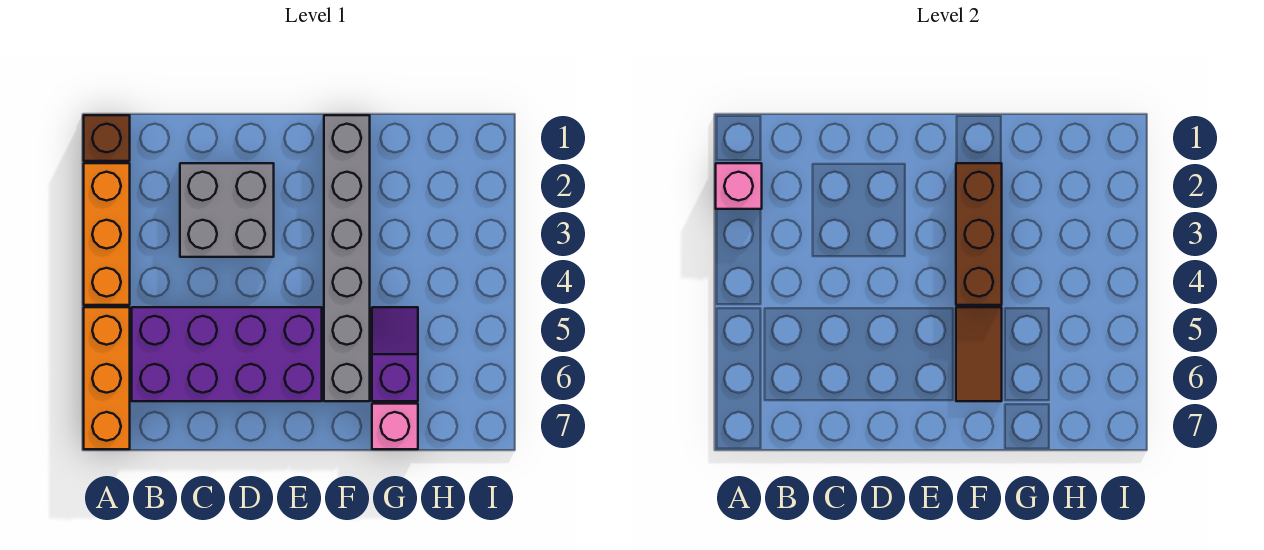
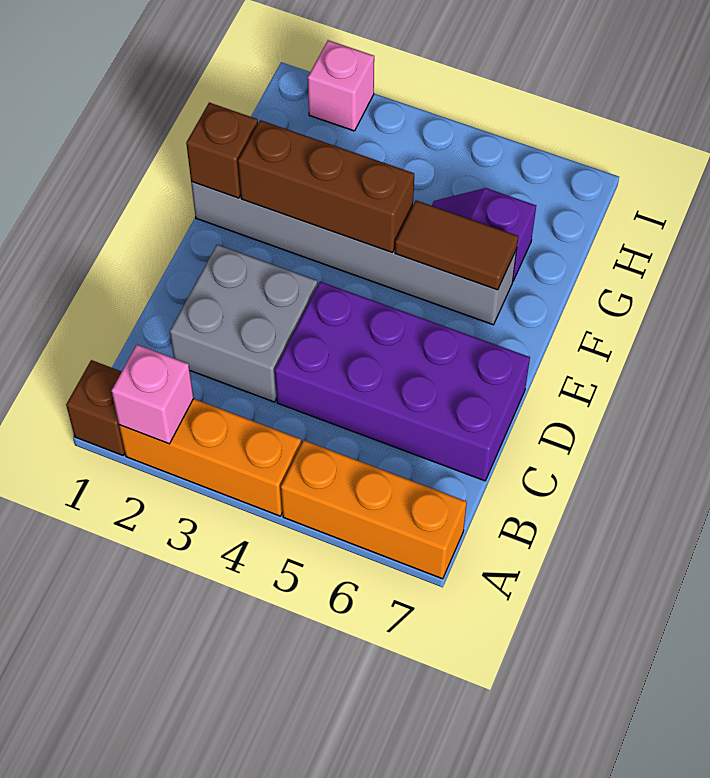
purple brick B5:E6 level 1 -> purple brick C4:D7 level 1
none -> brown brick F1 level 2
pink brick G7 level 1 -> pink brick I2 level 1

